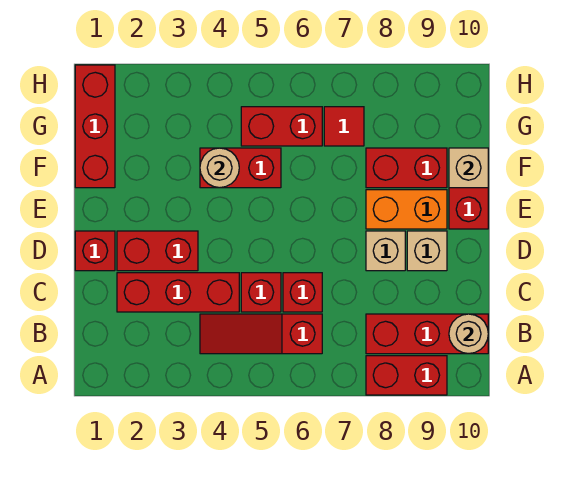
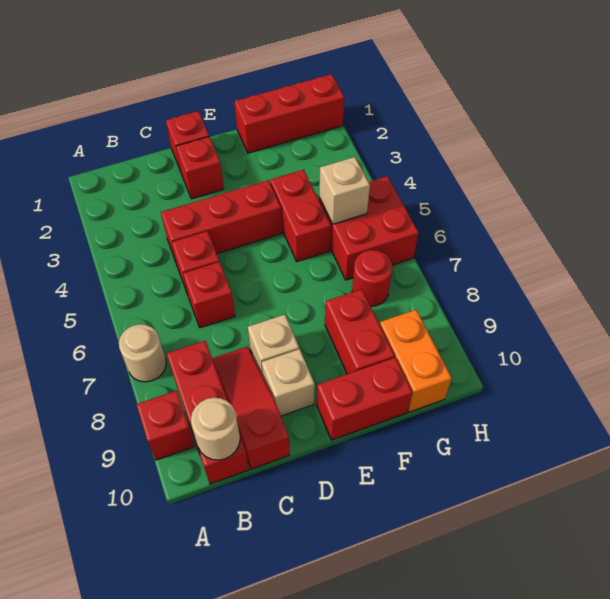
red brick A8:A9 level 1 -> red brick A9 level 1
red slope B4:B6 level 1 top 6 -> red slope C8:C10 level 1 top 10
red brick C2:C4 level 1 -> red brick C4:E4 level 1
red brick D2:D3 level 1 -> red brick D2 level 1
orange brick E8:E9 level 1 -> orange brick G9:G10 level 1
tan round brick F4 level 2 -> tan round brick A7 level 1
tan brick F10 level 2 -> tan brick G5 level 2
red brick G5:G6 level 1 -> red brick G5:H6 level 1
red tile G7 level 1 -> red round brick G7 level 1

